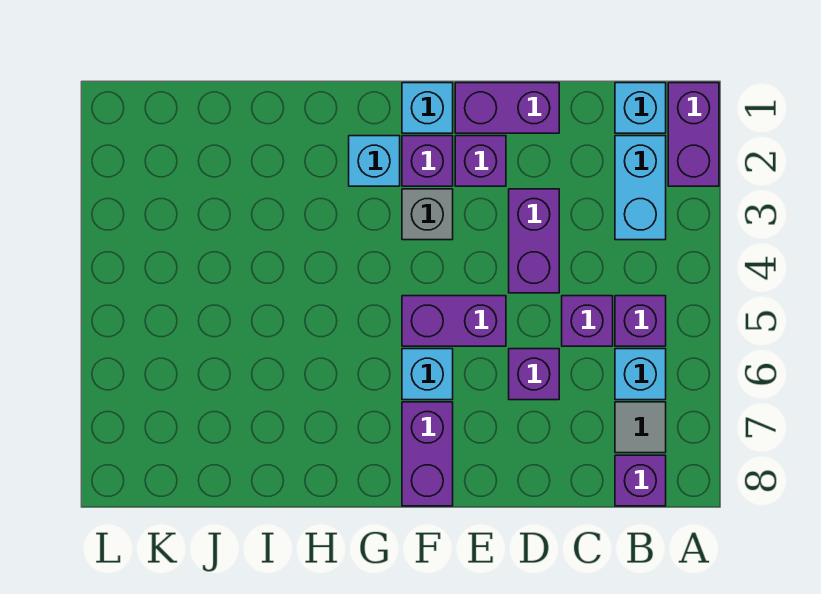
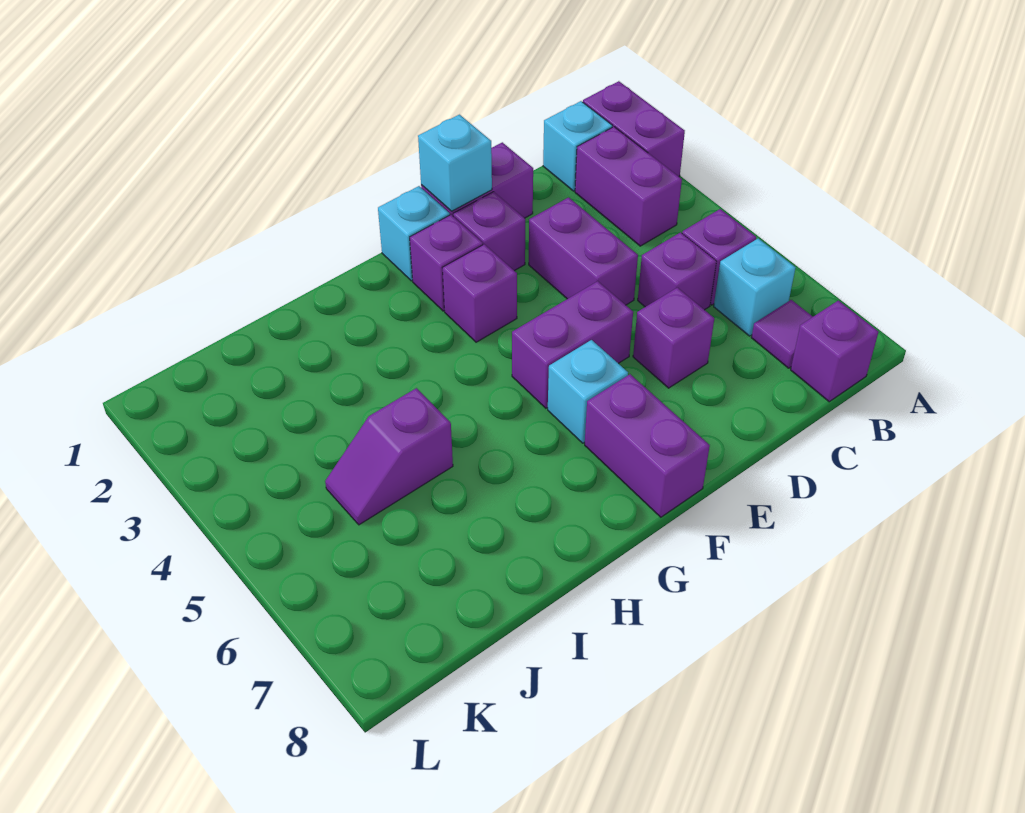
cyan brick B2:B3 level 1 -> purple brick B2:B3 level 1
grey tile B7 level 1 -> purple tile B7 level 1
grey brick F3 level 1 -> purple brick F3 level 1
cyan brick G2 level 1 -> cyan brick E1 level 2
none -> purple slope I5:J5 level 1 top I

